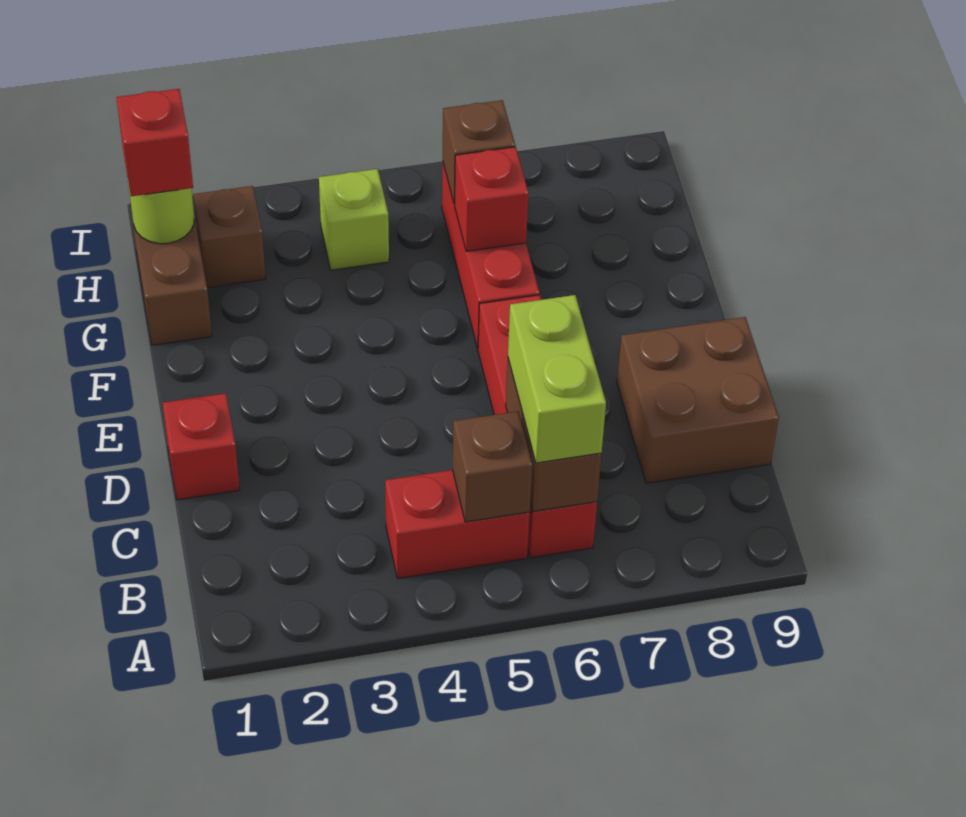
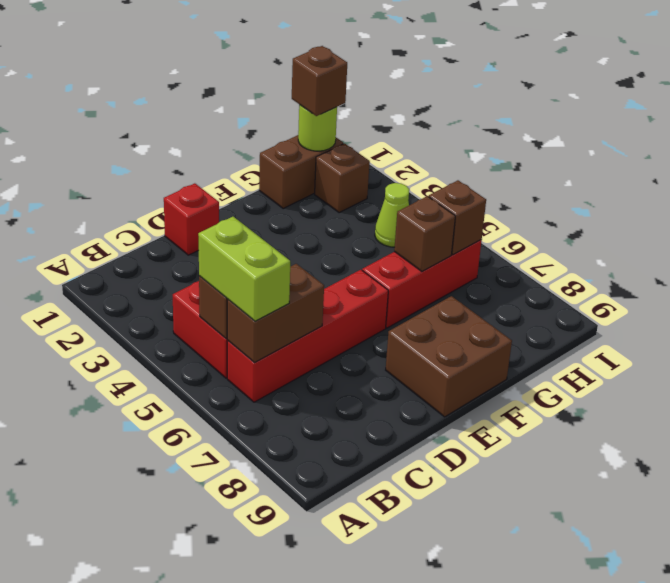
lime brick B6:C6 level 3 -> lime brick B5:B6 level 3
brown brick C8:D9 level 1 -> brown brick E8:F9 level 1
red brick G6 level 2 -> brown brick G6 level 2
red brick H1 level 3 -> brown brick H1 level 3
lime brick H4 level 1 -> lime cone H4 level 1

